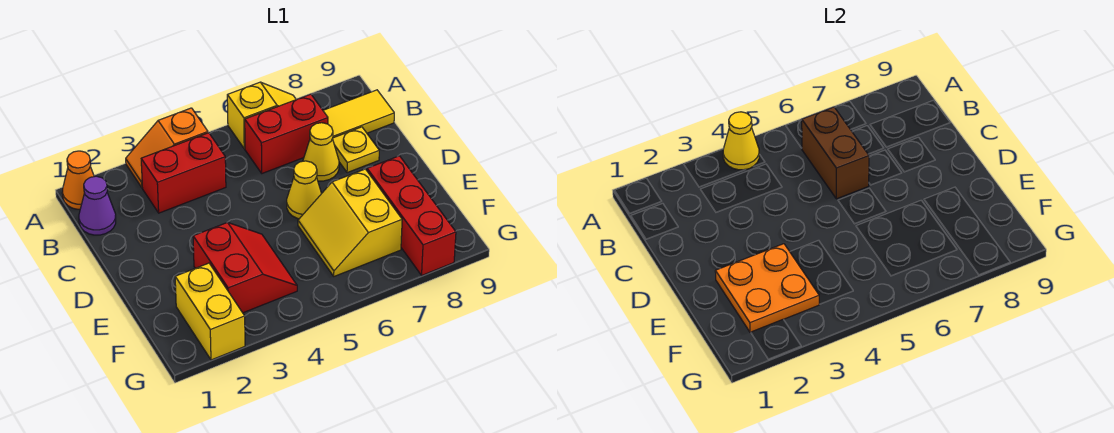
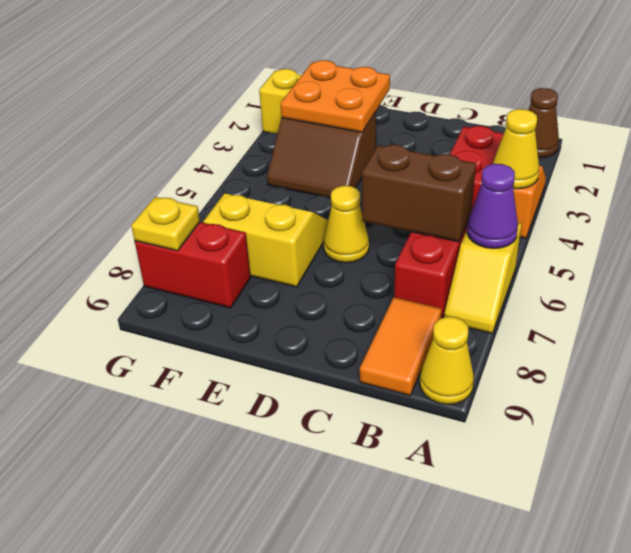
orange cone A1 level 1 -> brown cone A1 level 1
purple cone B1 level 1 -> purple cone A6 level 2
yellow tile B8:B9 level 1 -> orange tile B8:B9 level 1
yellow cone C7 level 1 -> yellow cone A9 level 1
yellow plate C8 level 1 -> yellow plate G8 level 2
red slope E3:F4 level 1 top 3 -> brown slope E3:F4 level 1 top 3
red brick E8:G8 level 1 -> red brick F8:G8 level 1

